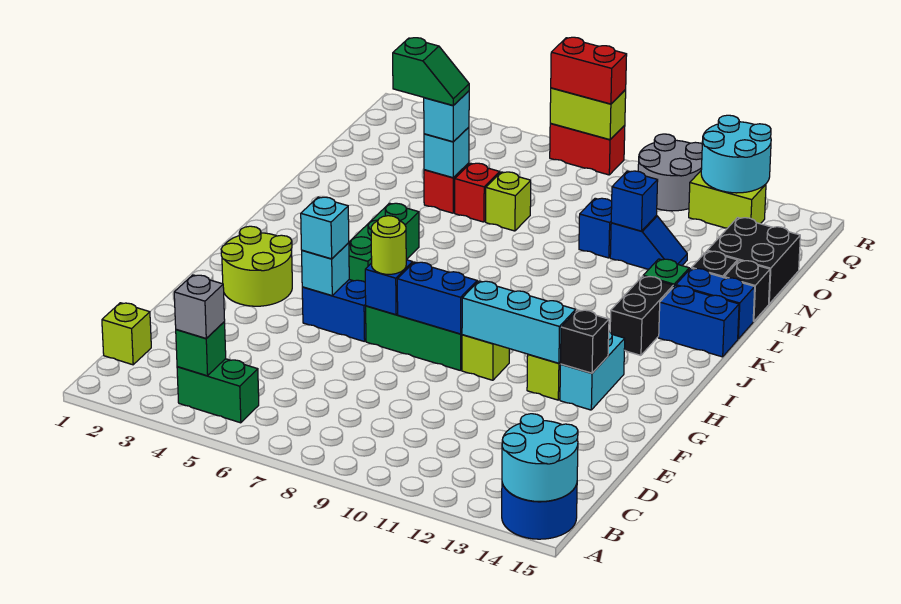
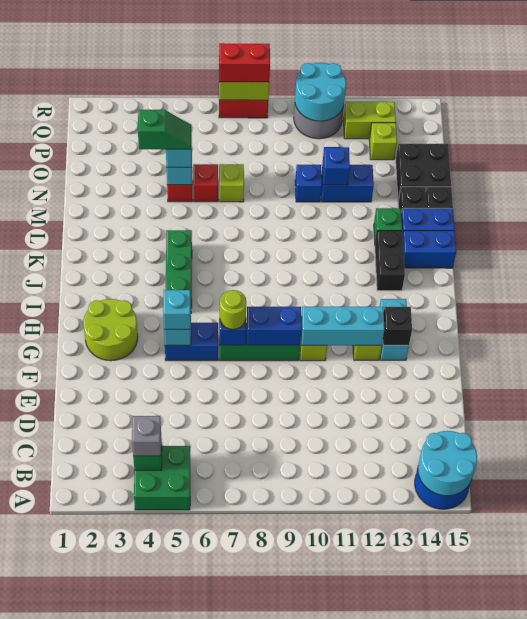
green brick B4:B5 level 1 -> green brick A4:B5 level 1
lime brick C1 level 1 -> lime brick P13 level 1
blue slope N11:N12 level 1 top 11 -> blue brick N11:N12 level 1
cyan round brick Q12:R13 level 2 -> cyan round brick Q10:R11 level 2

